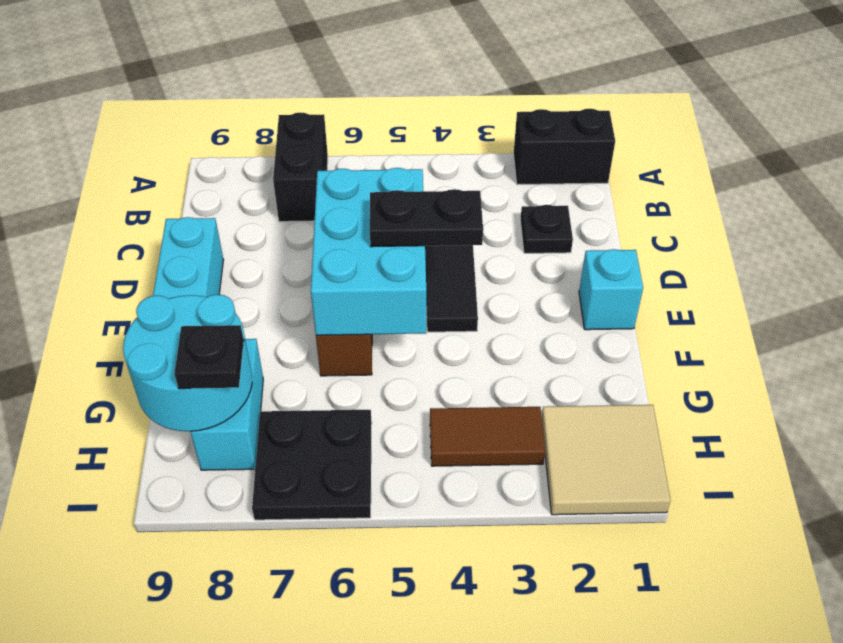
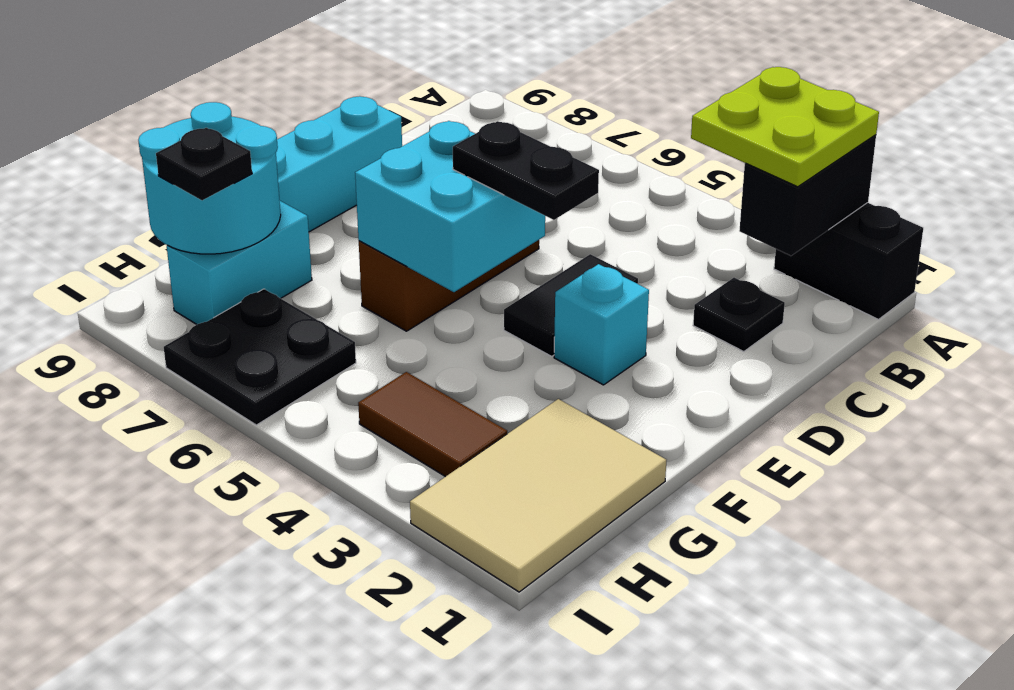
none -> lime plate A2:B3 level 3
black brick A7:B7 level 1 -> black brick A2:B2 level 2
cyan brick D5:F6 level 2 -> cyan brick E5:F6 level 2
cyan brick E1 level 1 -> cyan brick E3 level 1
tan tile H1:I2 level 1 -> tan tile G1:I2 level 1

